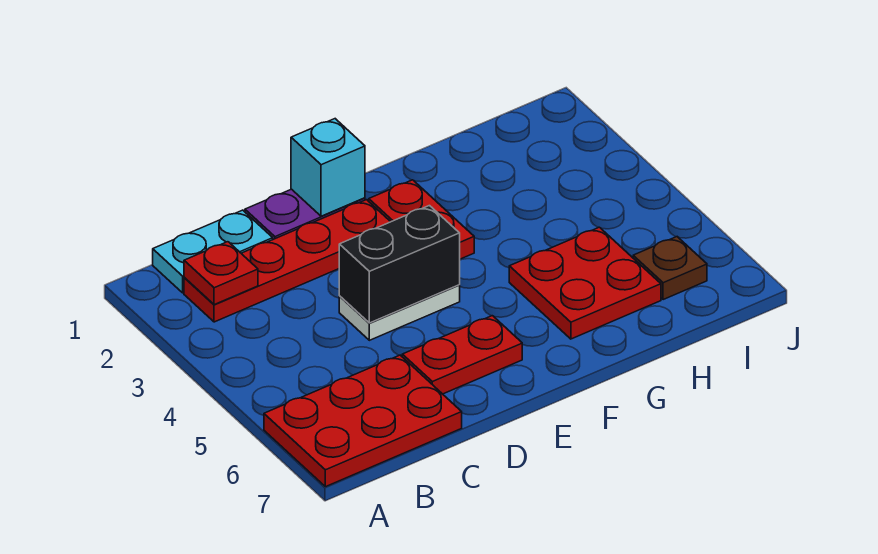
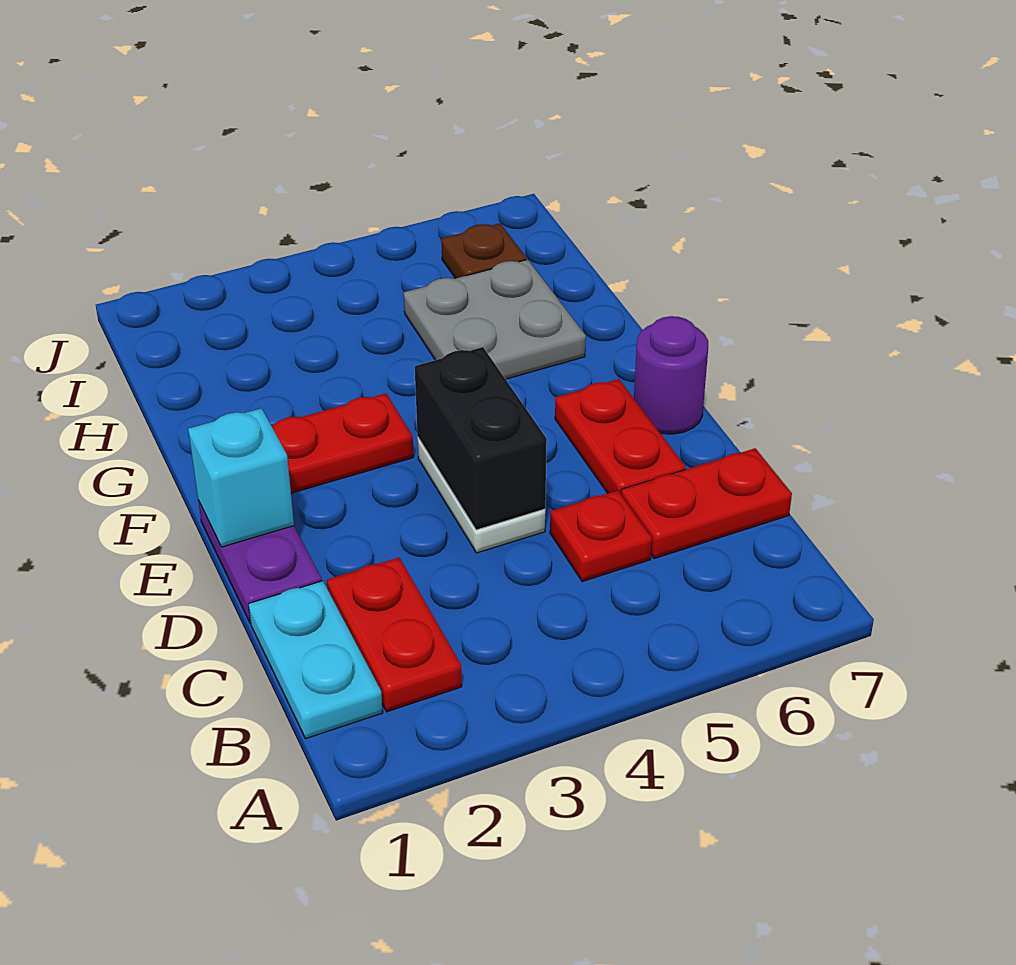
red plate A6:C7 level 1 -> red plate C6:C7 level 1
red plate B2:E2 level 1 -> red plate B2:C2 level 1
red plate B2 level 2 -> red plate C5 level 1
none -> purple round brick E7 level 1
red plate G5:H6 level 1 -> grey plate G5:H6 level 1

